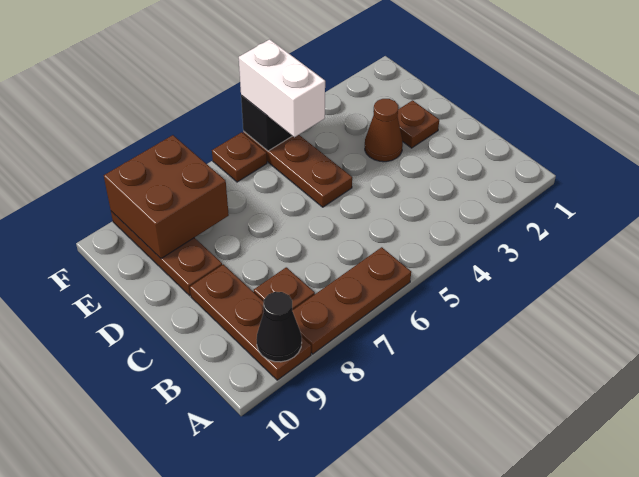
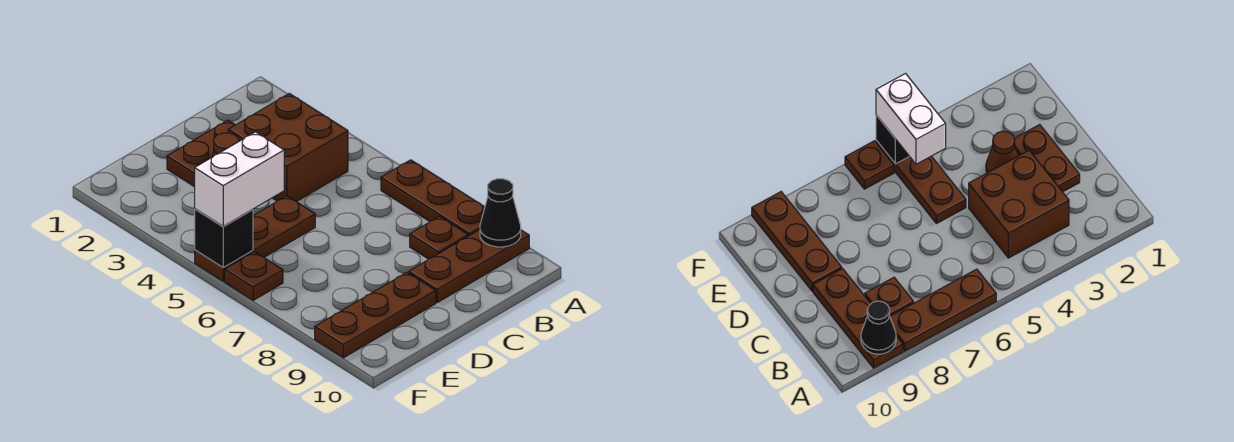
brown plate D2 level 1 -> brown plate C2:D2 level 1
brown brick E8:F9 level 2 -> brown brick B3:C4 level 1

